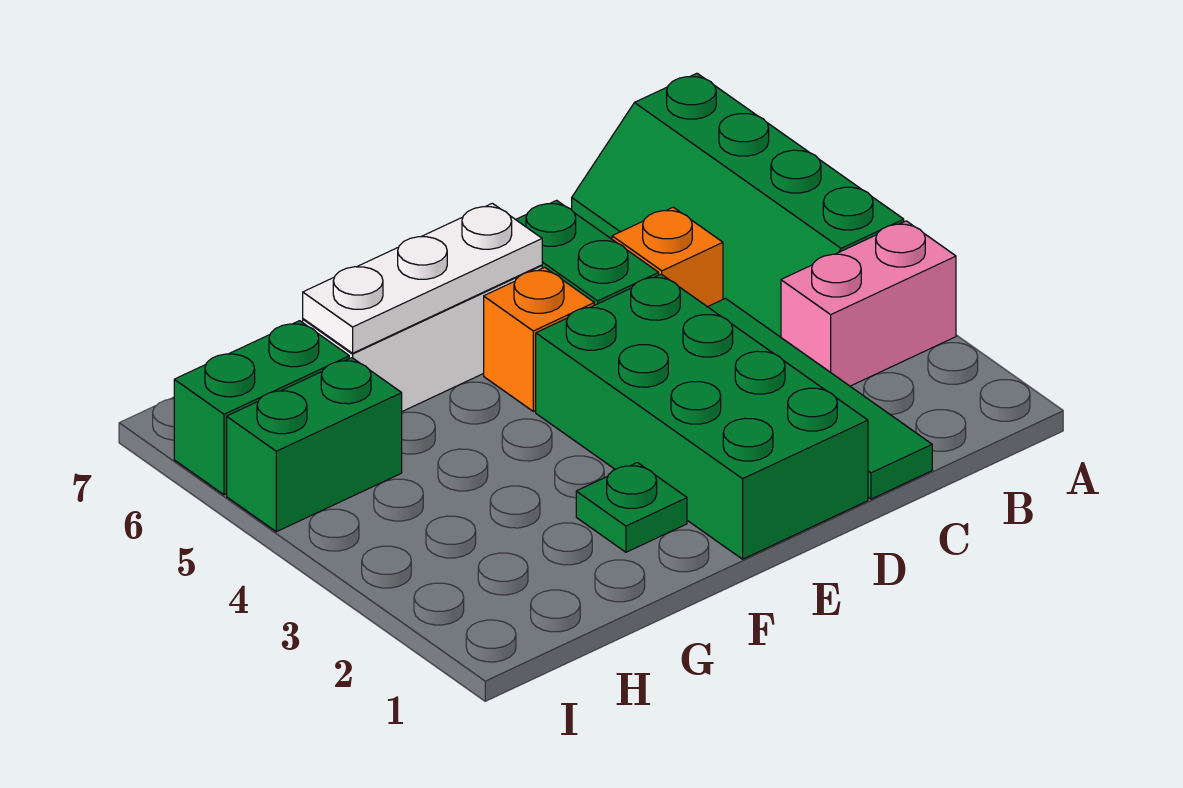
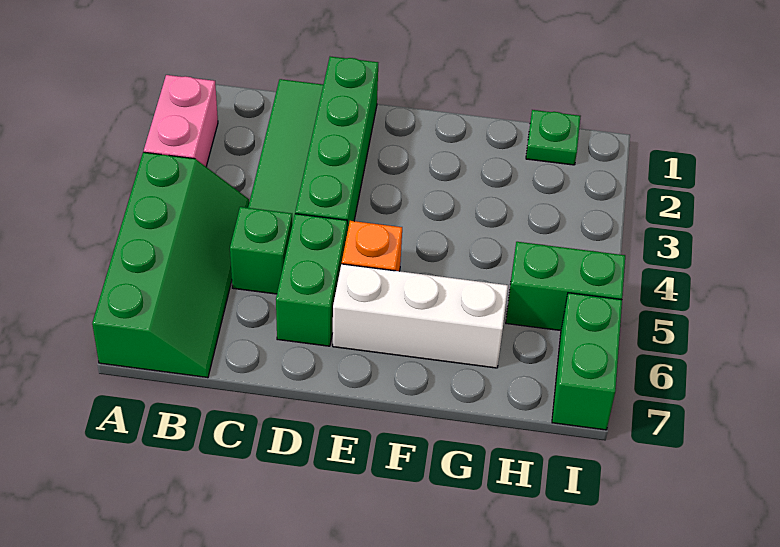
pink brick A3:B3 level 1 -> pink brick A2:A3 level 1
orange brick C5 level 1 -> green brick C5 level 1
green brick D1:E4 level 1 -> green brick D1:D4 level 1
white plate E6:G6 level 2 -> none
green plate F2 level 1 -> green plate H1 level 1
green brick H6:I6 level 1 -> green brick I6:I7 level 1

